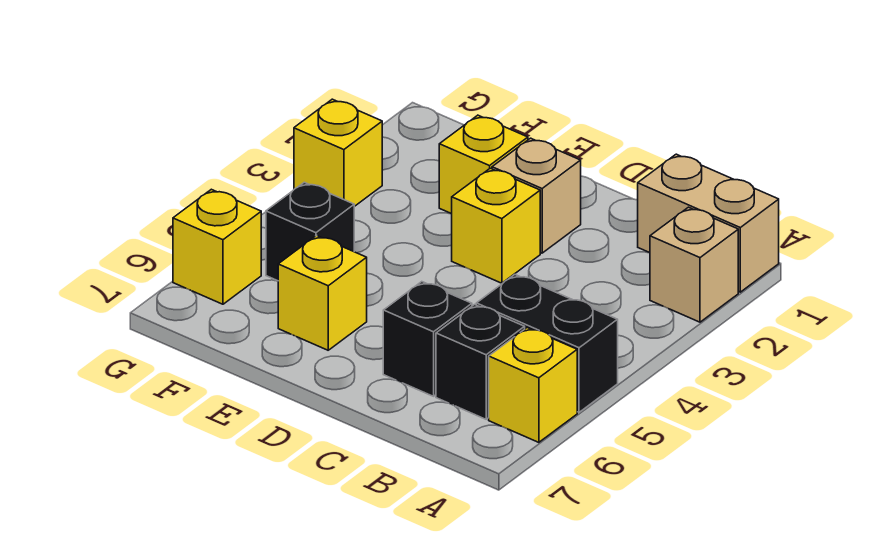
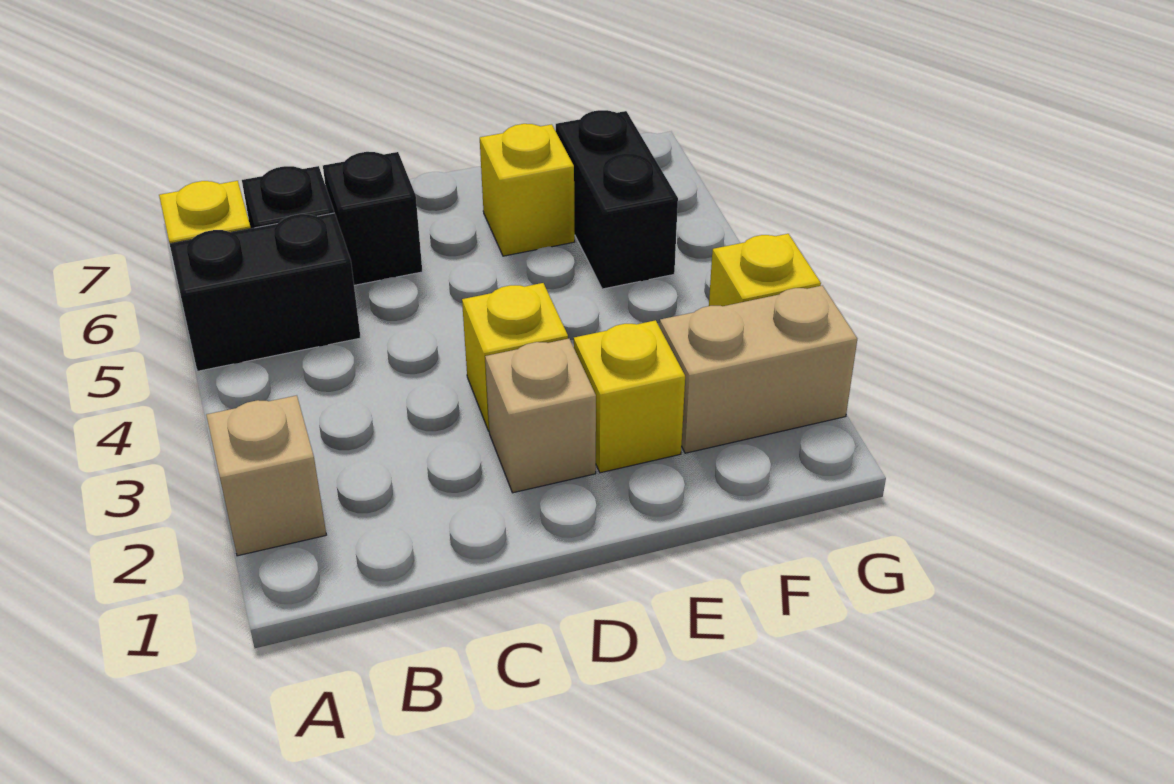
tan brick A1:B1 level 1 -> tan brick F2:G2 level 1
black brick F5 level 1 -> black brick F5:F6 level 1
yellow brick G6 level 1 -> none

